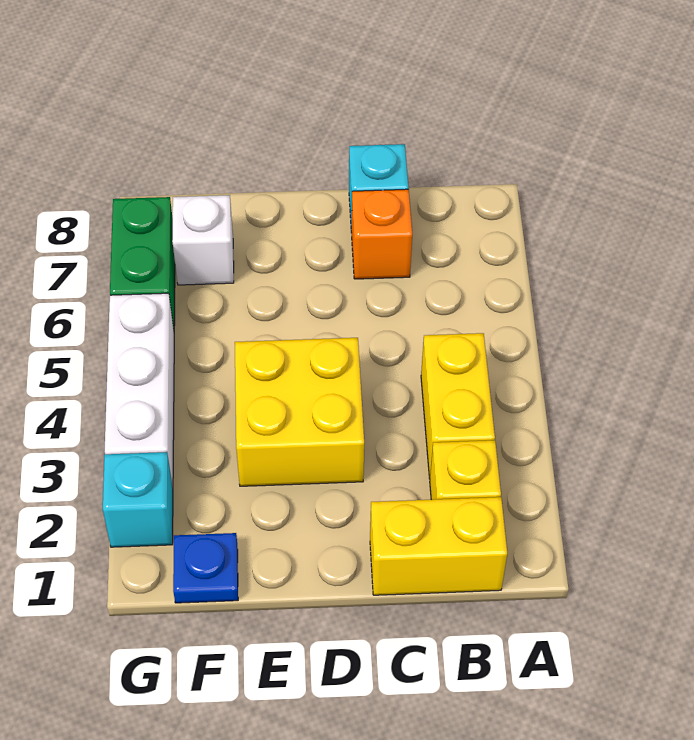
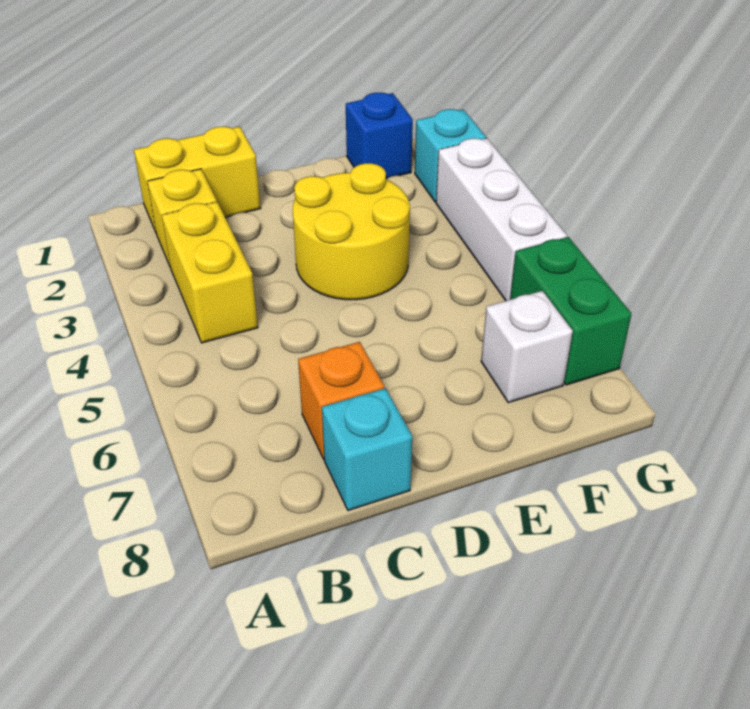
yellow brick D3:E4 level 1 -> yellow round brick D3:E4 level 1
blue plate F1 level 1 -> blue brick F1 level 1

